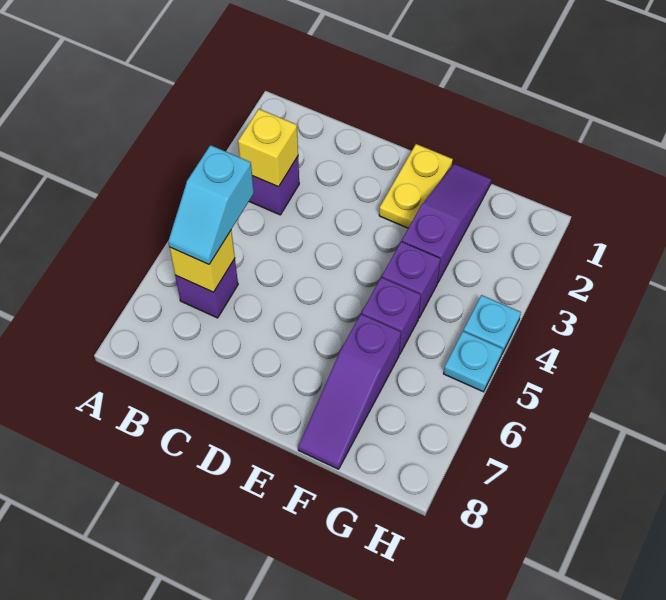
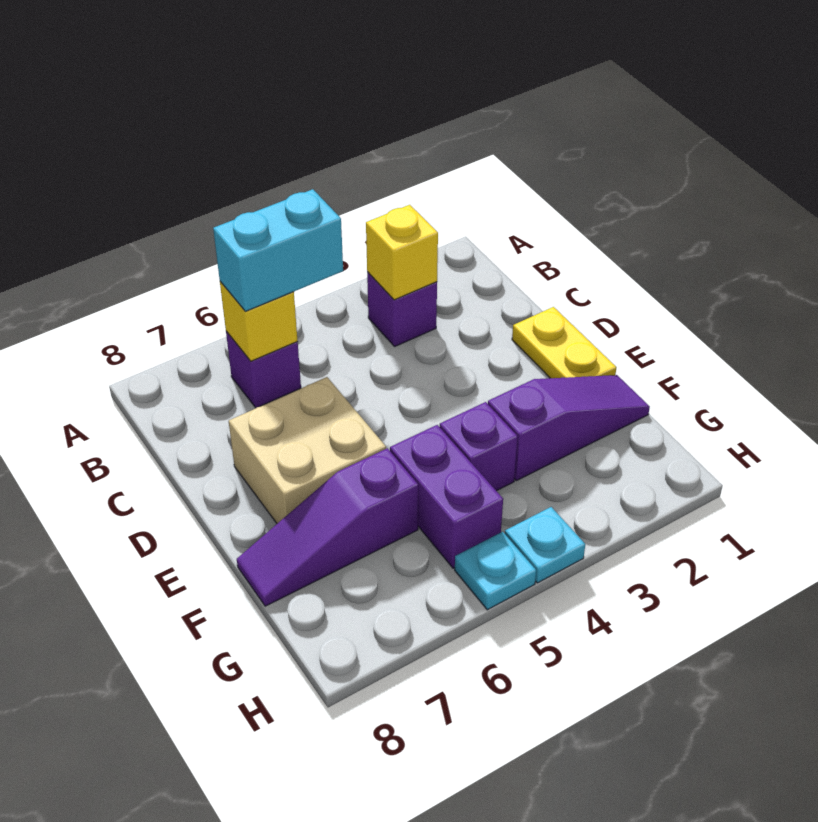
cyan slope B5:B6 level 3 top 5 -> cyan brick B5:B6 level 3
none -> tan brick D6:E7 level 1
yellow plate E1:E2 level 1 -> yellow plate D1:E1 level 1
purple brick F5 level 1 -> purple brick F5:G5 level 1

